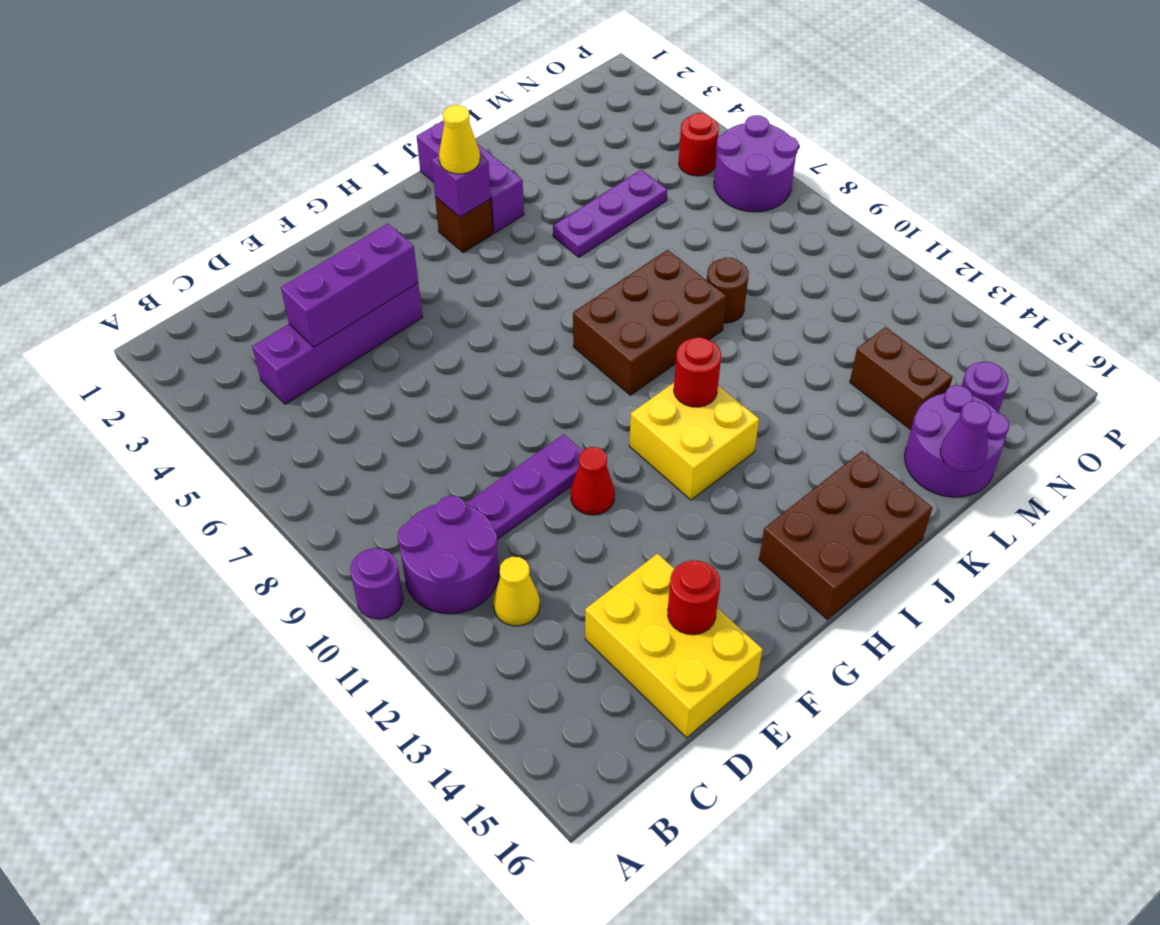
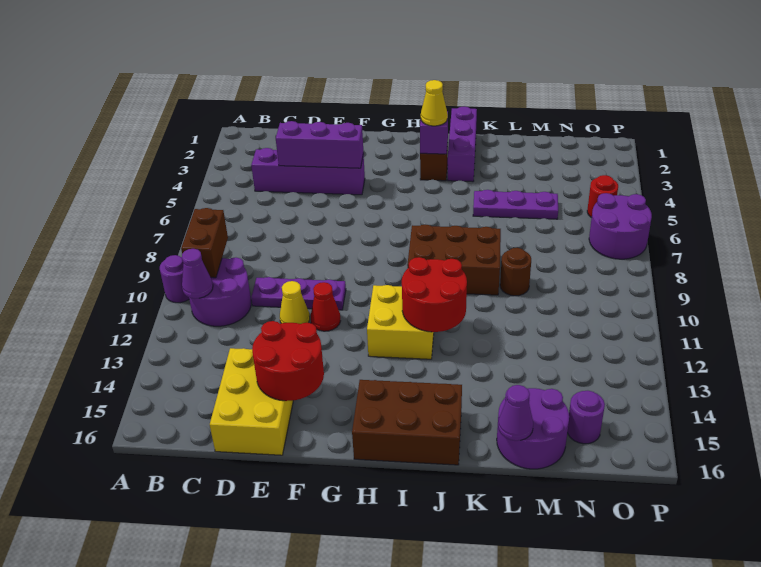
none -> purple cone B11 level 2
yellow cone C12 level 1 -> yellow cone E11 level 1
red round brick E15 level 2 -> red round brick E14:F15 level 2
red round brick I11 level 2 -> red round brick I11:J12 level 2
brown brick M13:M14 level 1 -> brown brick B9:B10 level 2

